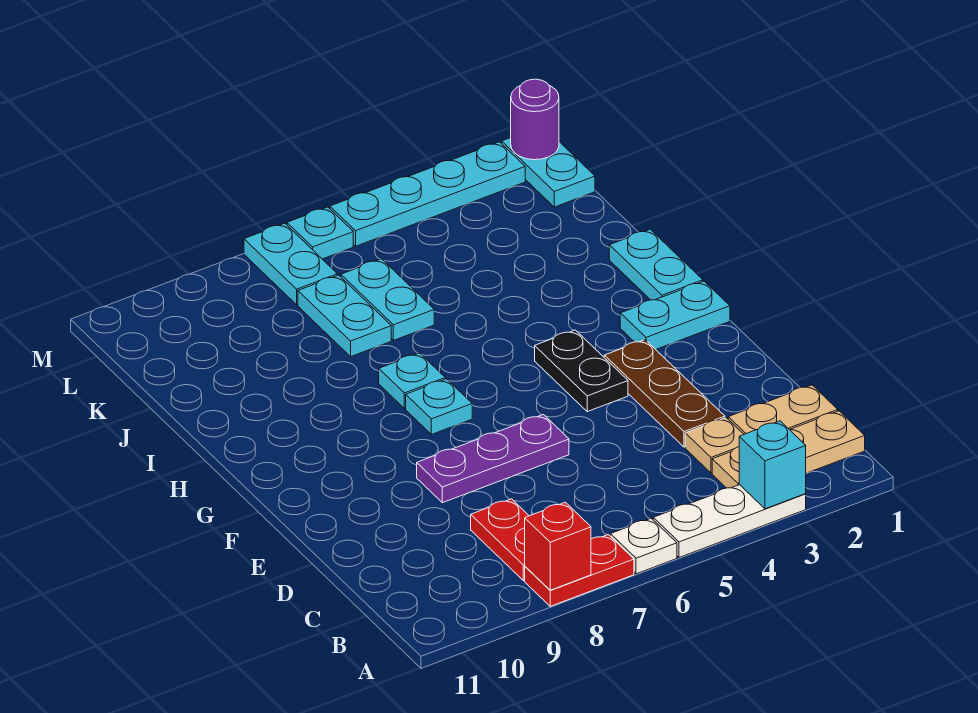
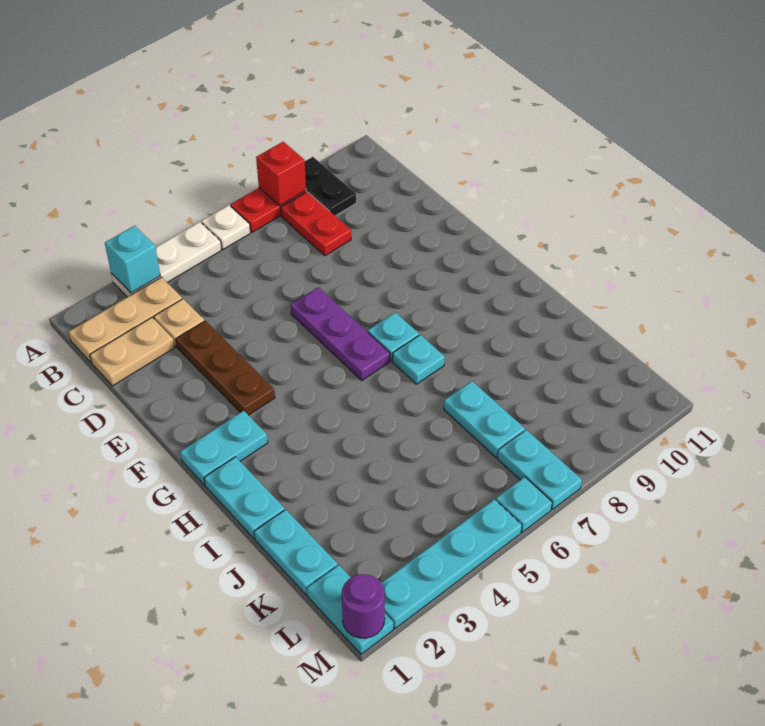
purple plate E6:E8 level 1 -> purple plate E6:G6 level 1
black plate F4:G4 level 1 -> black plate A9:B9 level 1
cyan plate J6:K6 level 1 -> cyan plate J1:K1 level 1

